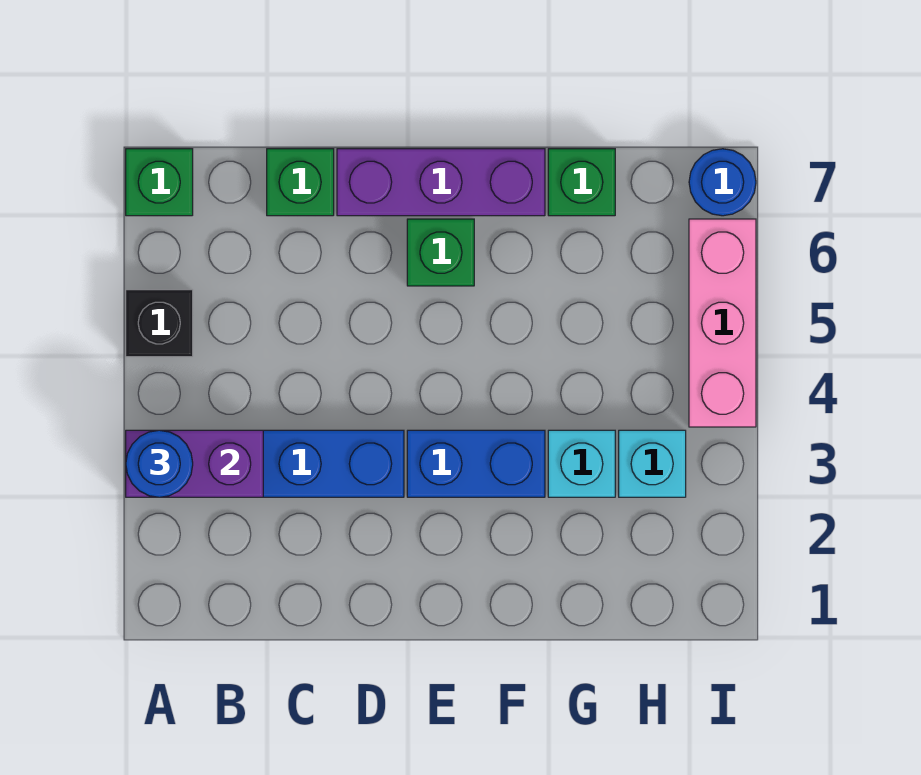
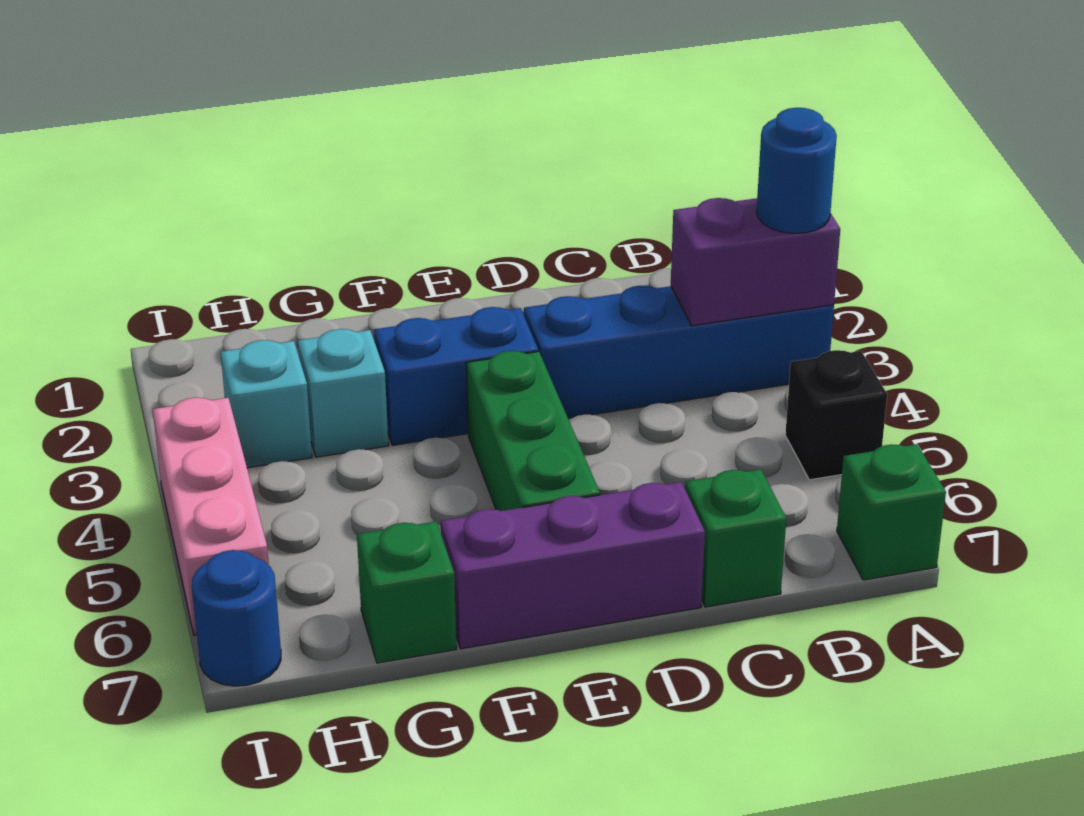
green brick E6 level 1 -> green brick E4:E6 level 1

